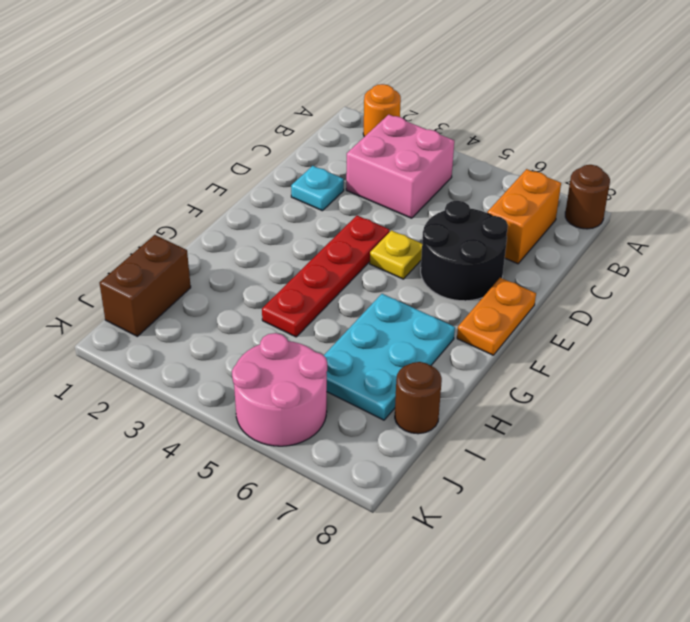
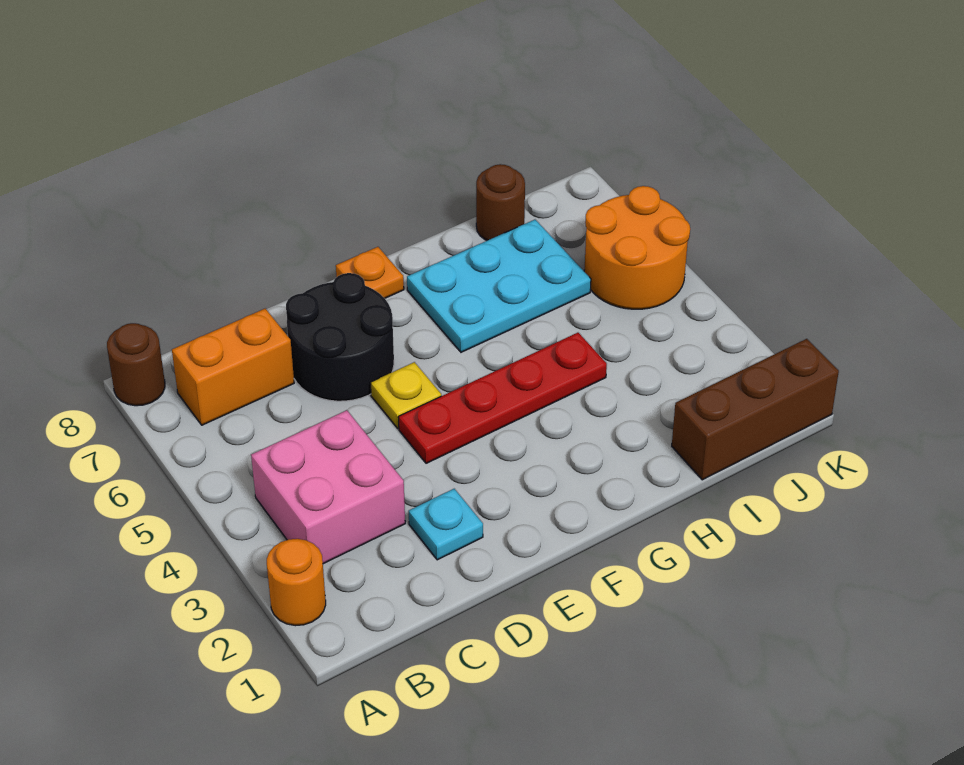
orange plate E8:F8 level 1 -> orange plate F8 level 1
brown brick I1:J1 level 1 -> brown brick I1:K1 level 1
pink round brick J5:K6 level 1 -> orange round brick J5:K6 level 1

